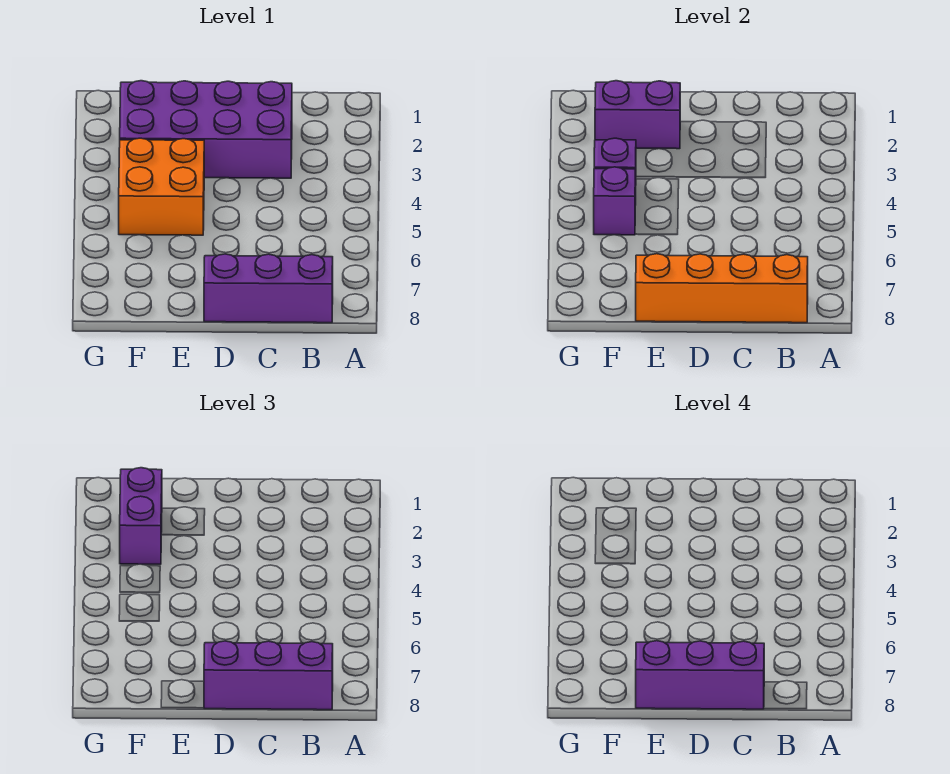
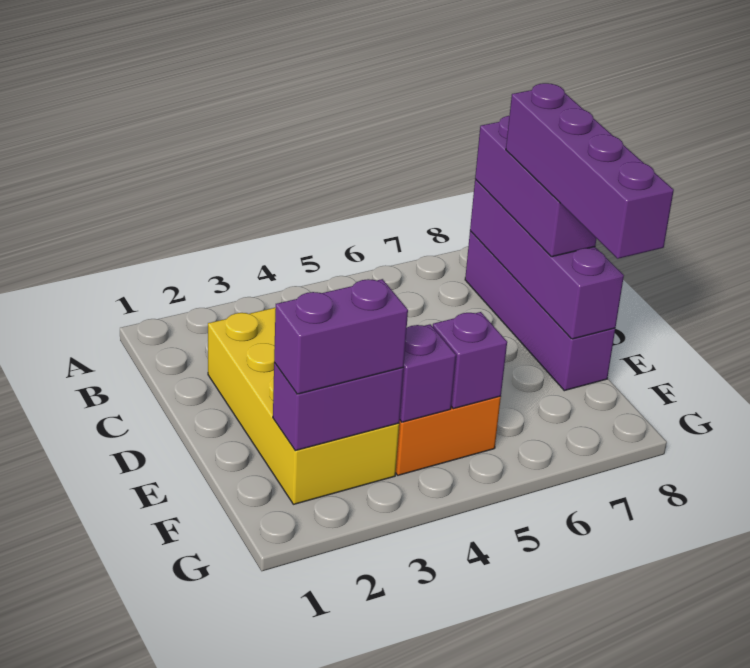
purple brick B8:D8 level 1 -> purple brick B8:E8 level 1
orange brick B8:E8 level 2 -> purple brick B8:E8 level 2
purple brick C2:F3 level 1 -> yellow brick C2:F3 level 1
purple brick C8:E8 level 4 -> purple brick C8:F8 level 4
purple brick E2:F2 level 2 -> purple brick F2:F3 level 2

